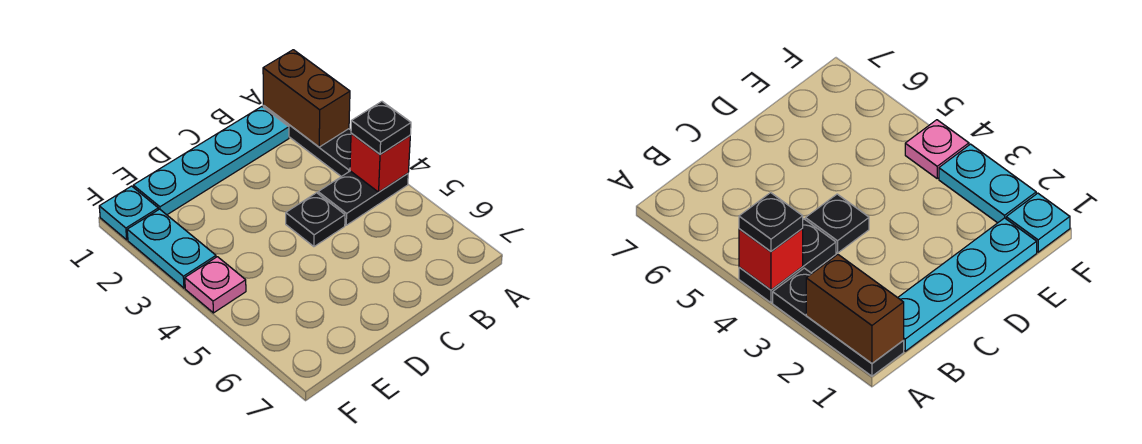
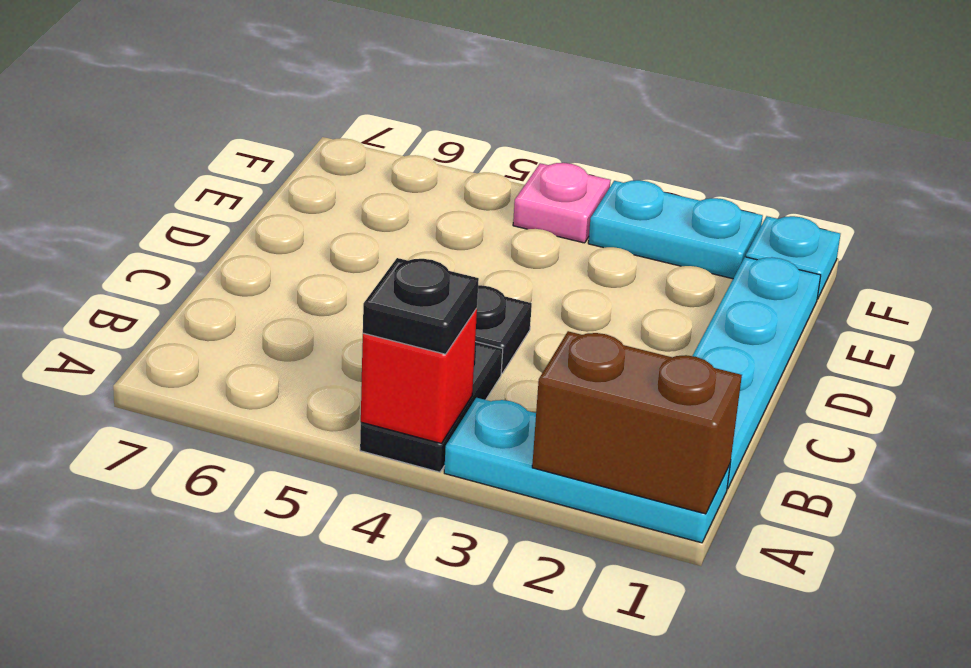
black plate A1:A3 level 1 -> cyan plate A1:A3 level 1

